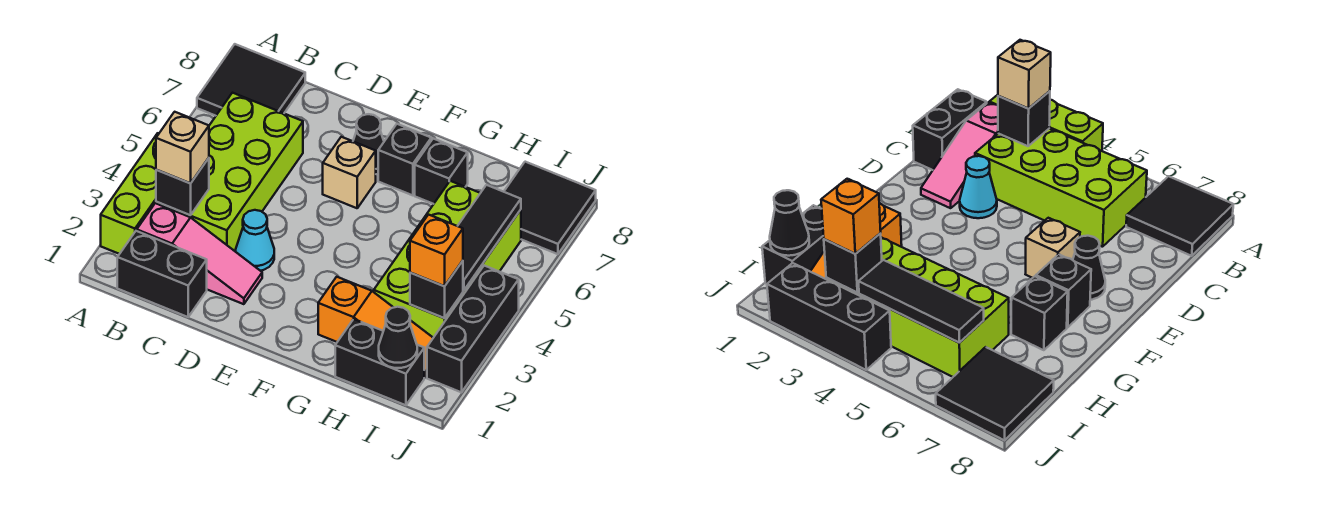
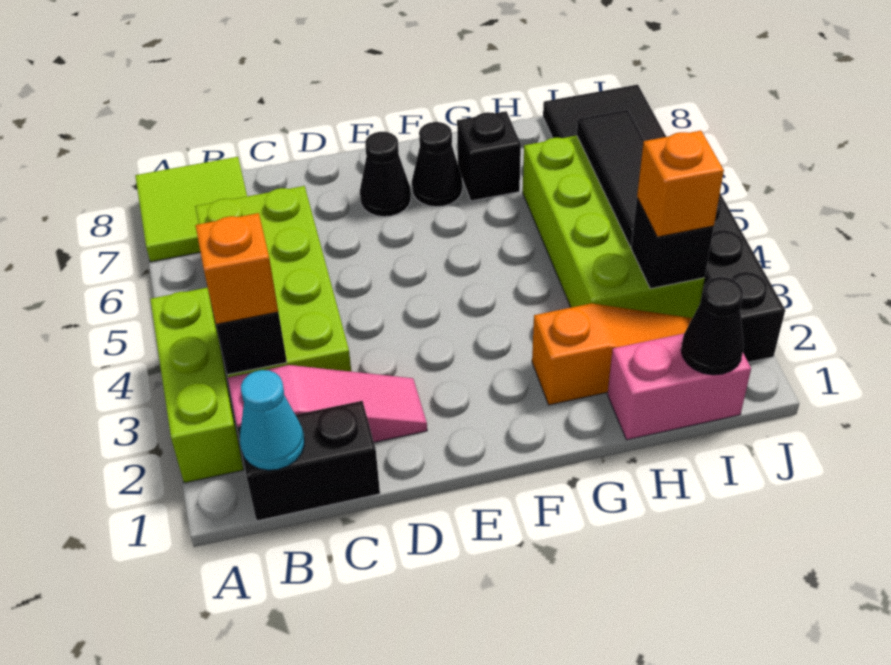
black tile A7:B8 level 1 -> lime tile A7:B8 level 1
tan brick B3 level 3 -> orange brick B3 level 3
cyan cone D3 level 1 -> cyan cone B1 level 2
tan brick E6 level 1 -> none
black brick F7 level 1 -> black cone F7 level 1
black brick H1:I1 level 1 -> pink brick H1:I1 level 1

